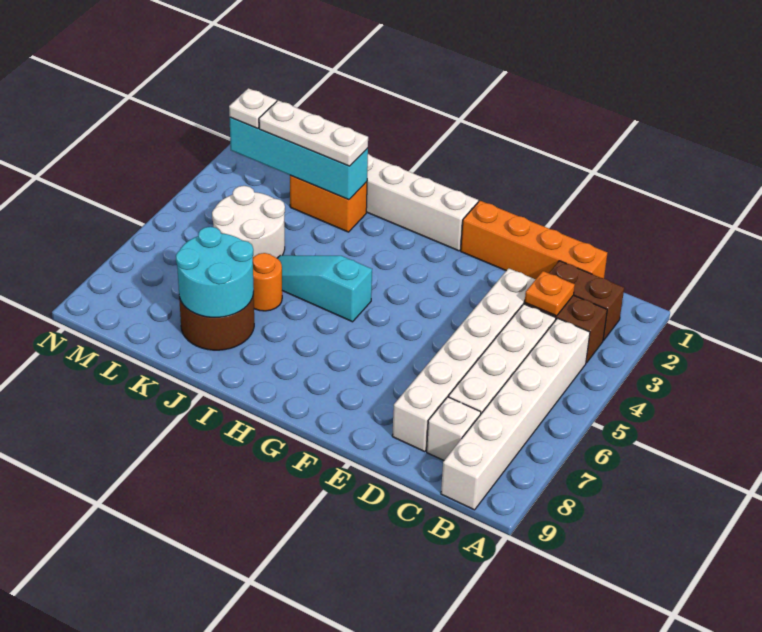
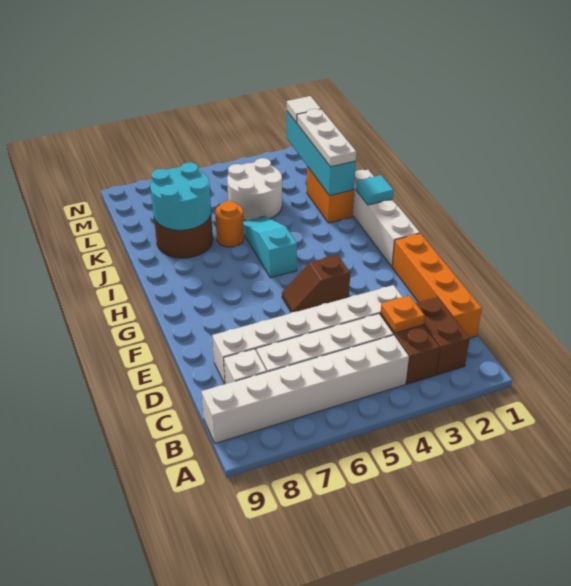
none -> brown slope F4:F5 level 1 top 4
none -> cyan tile I1 level 2
white plate M2 level 3 -> white tile M2 level 3

